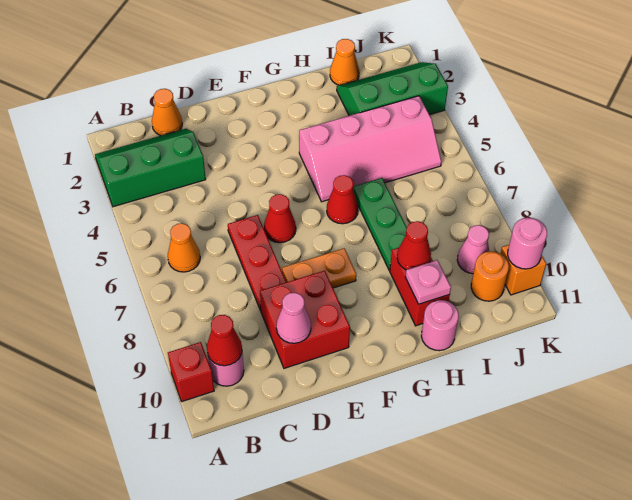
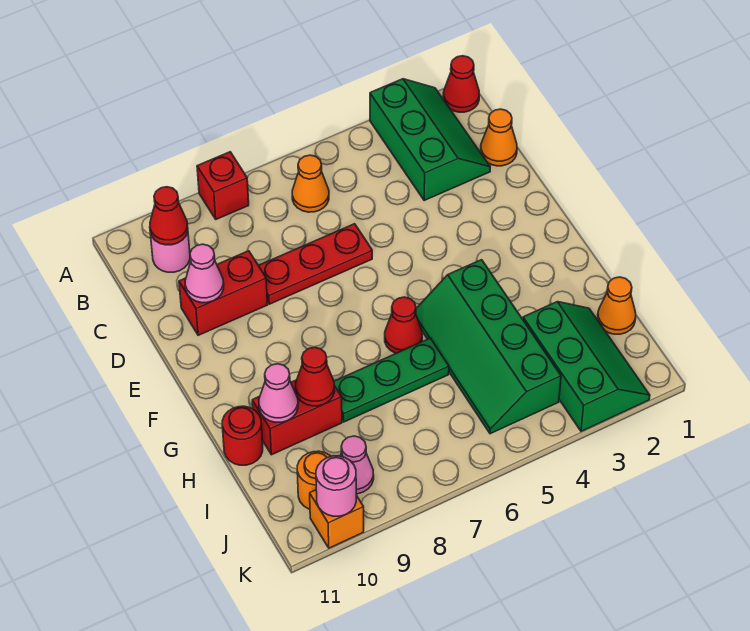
red brick A10 level 1 -> red brick A8 level 1
red brick D9:E10 level 1 -> red brick D9:D10 level 1
red cone E6 level 1 -> red cone A1 level 1
orange plate E8:F8 level 1 -> none
pink slope G4:J5 level 1 top 4 -> green slope G4:J5 level 1 top 4
pink plate H10 level 2 -> pink cone H10 level 2
pink round brick H11 level 1 -> red round brick H11 level 1

